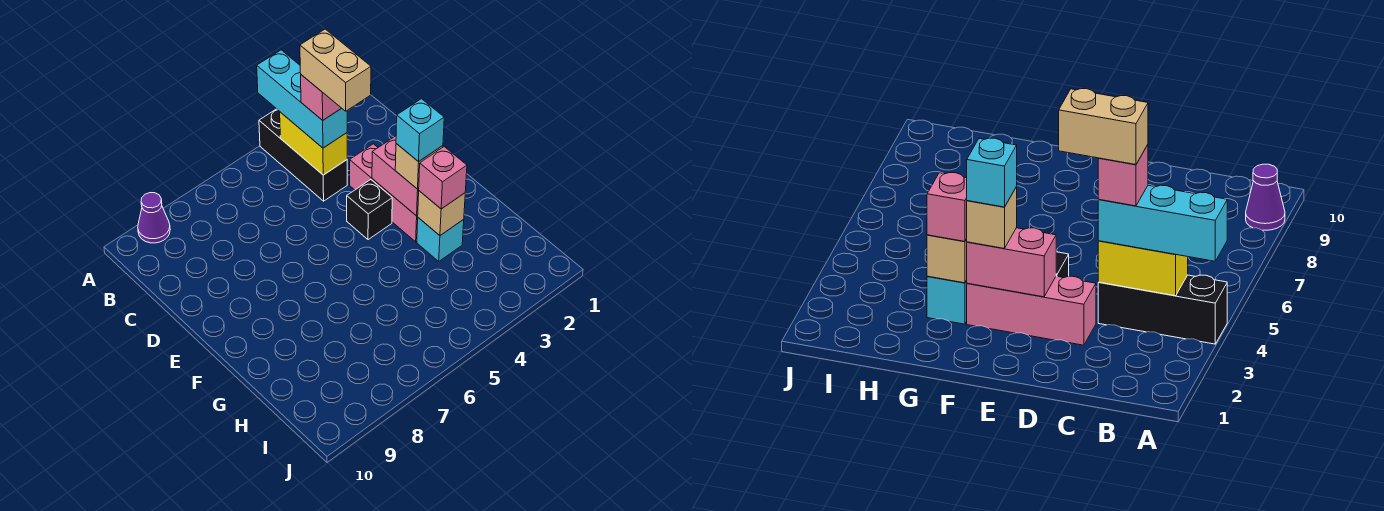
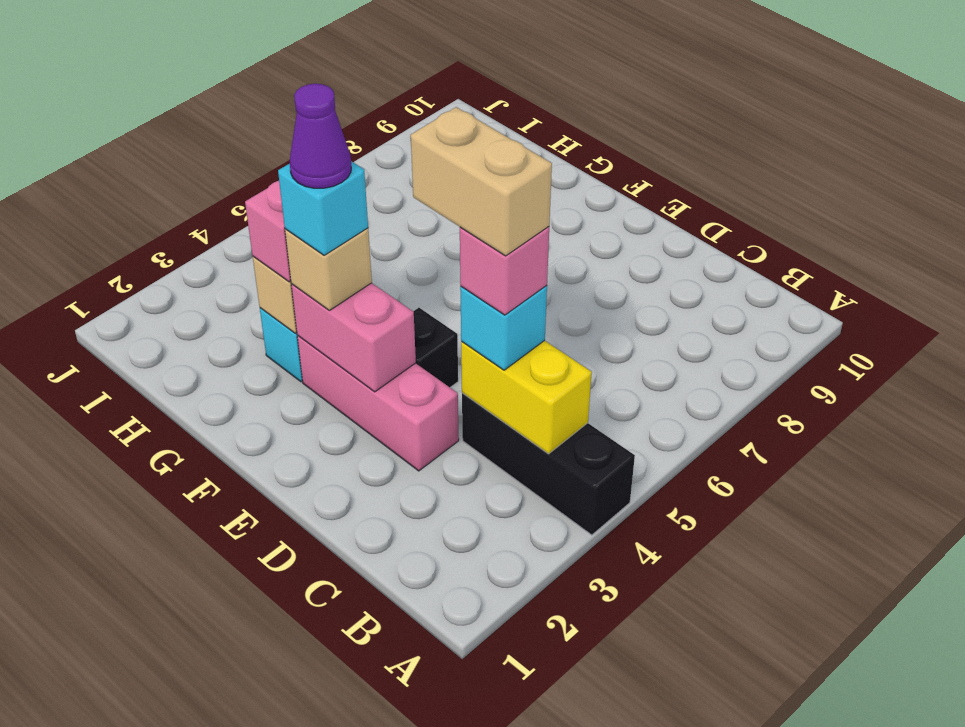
cyan brick A4:C4 level 3 -> cyan brick C4 level 3
purple cone A9 level 1 -> purple cone F3 level 5

